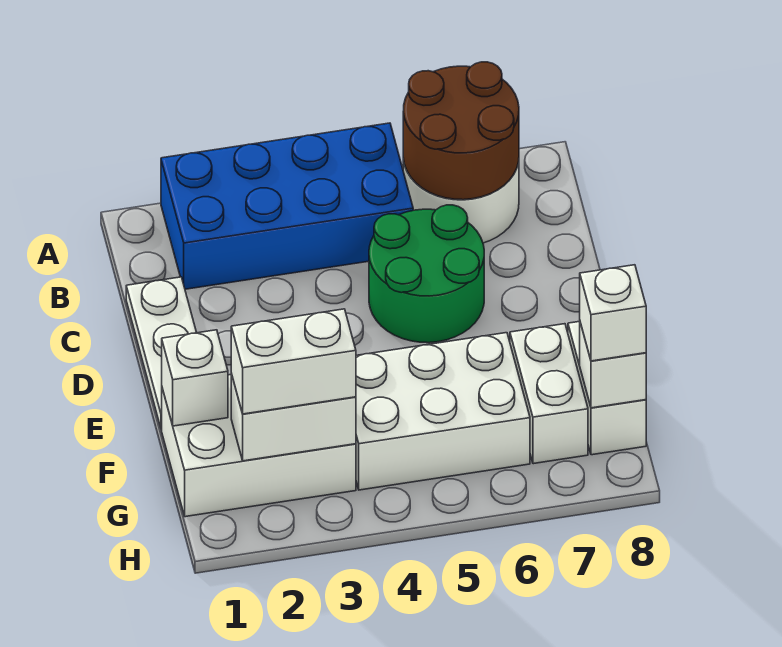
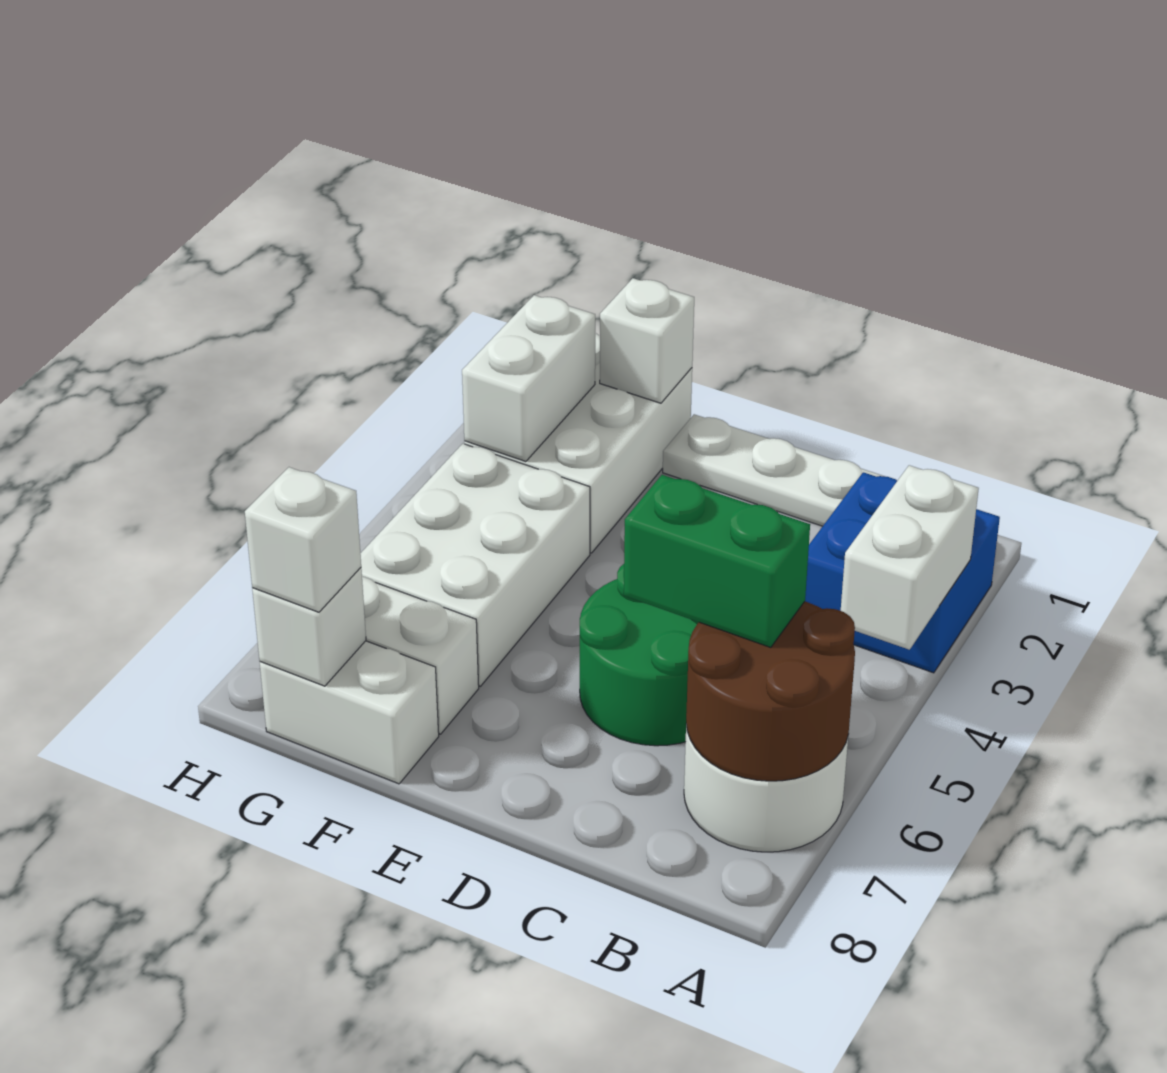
blue brick A2:B5 level 1 -> blue brick A2:B3 level 1
none -> green brick B6:C6 level 3
white brick G2:G3 level 3 -> white brick A3:A4 level 2

